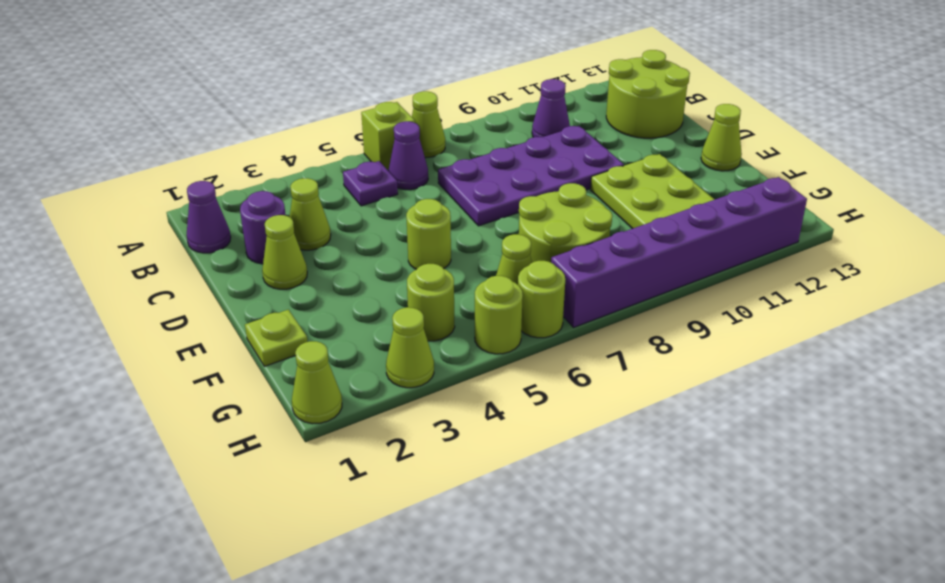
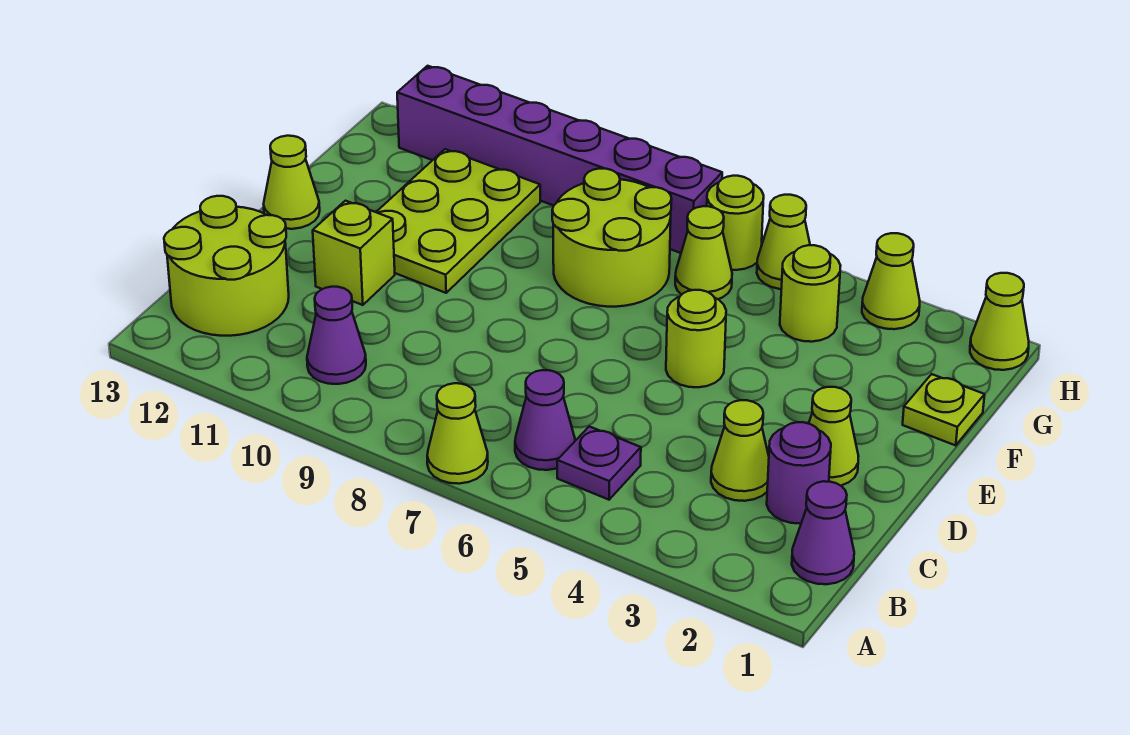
lime brick A6 level 1 -> lime brick D11 level 1
purple plate C7:D10 level 1 -> none
lime round brick H5 level 1 -> lime cone H5 level 1

